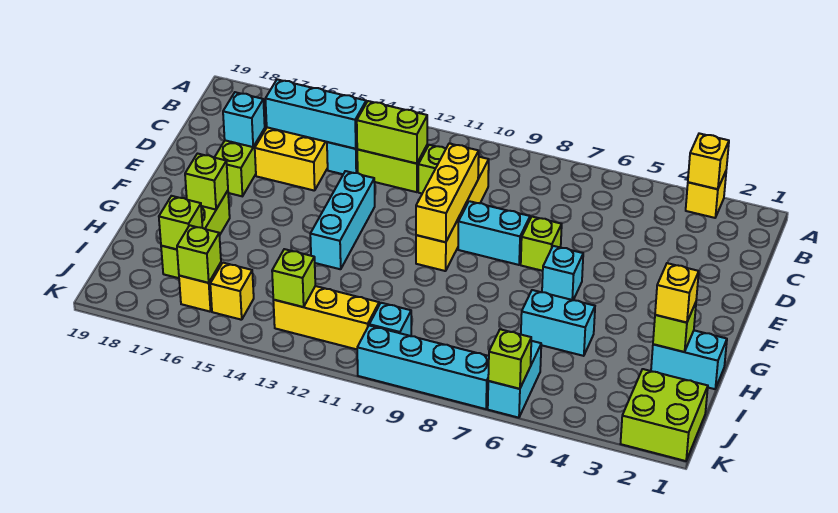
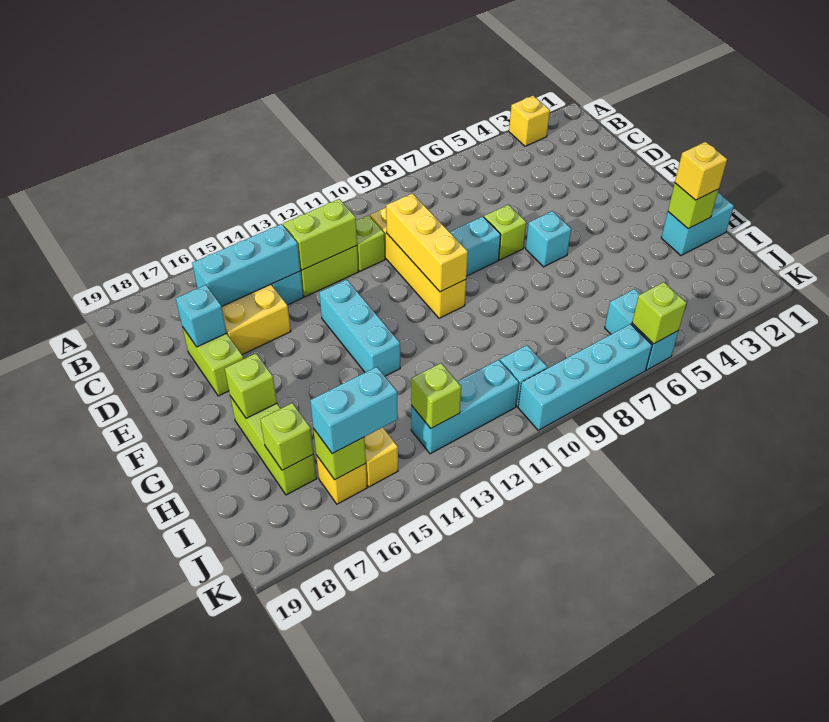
yellow brick A3 level 2 -> none
cyan brick H5:H6 level 1 -> cyan brick J15:J16 level 3
lime brick J1:K2 level 1 -> none
yellow brick J11:J13 level 1 -> cyan brick J11:J13 level 1

